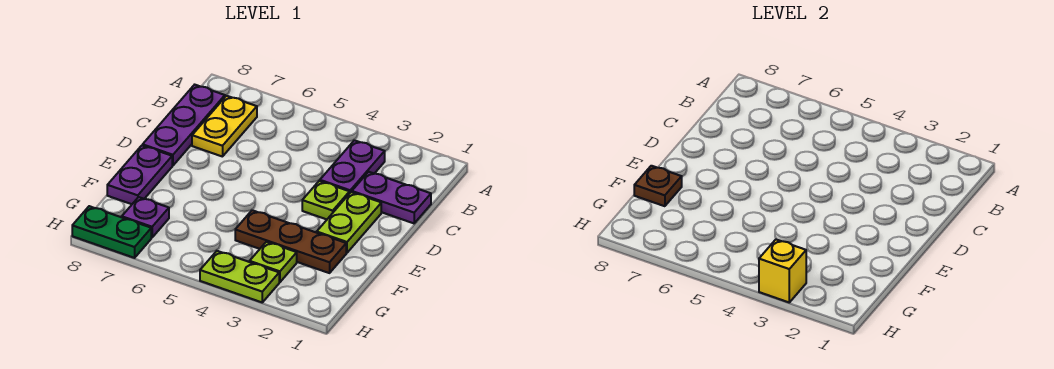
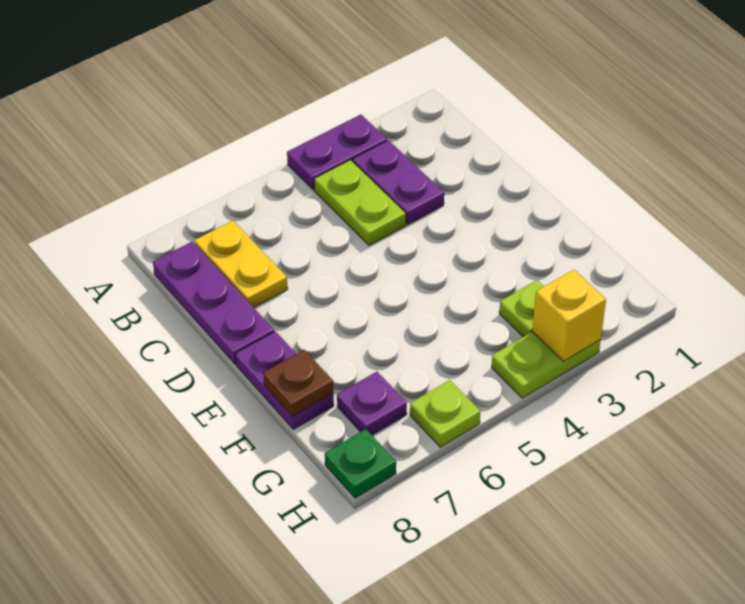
purple plate C1:C2 level 1 -> purple plate A3:A4 level 1
lime plate D2:E2 level 1 -> lime plate B4:C4 level 1
lime plate D3 level 1 -> lime plate H6 level 1
brown plate F2:F4 level 1 -> none
green plate H7:H8 level 1 -> green plate H8 level 1

